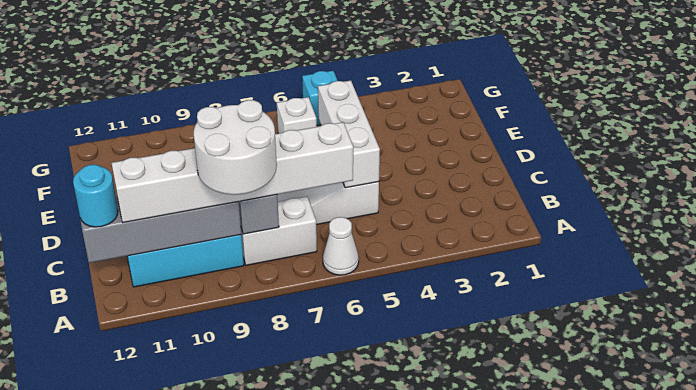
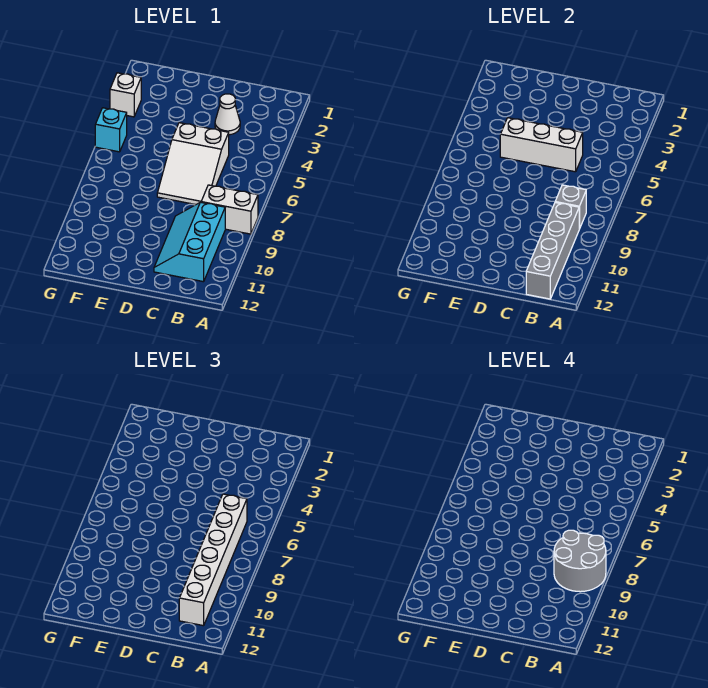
white cone A6 level 1 -> white cone C3 level 1
white round brick A8:B9 level 4 -> grey round brick A8:B9 level 4
white brick B7:B8 level 1 -> white brick A8:B8 level 1
cyan round brick B12 level 3 -> none
white brick F6 level 1 -> white brick G3 level 1

